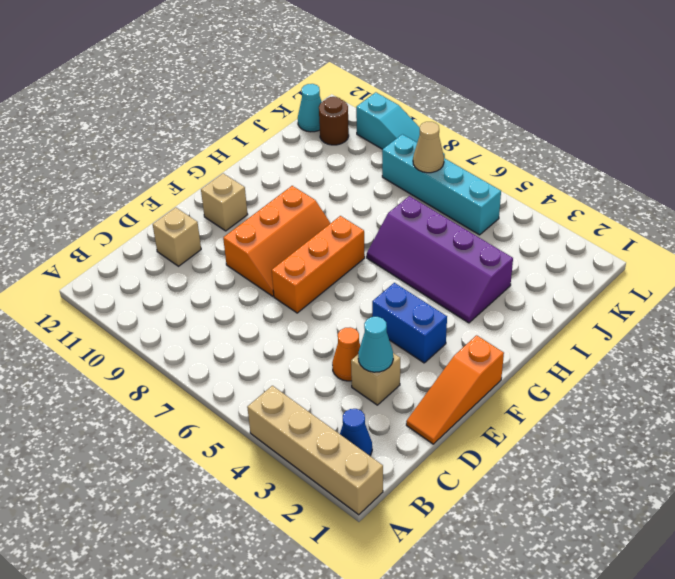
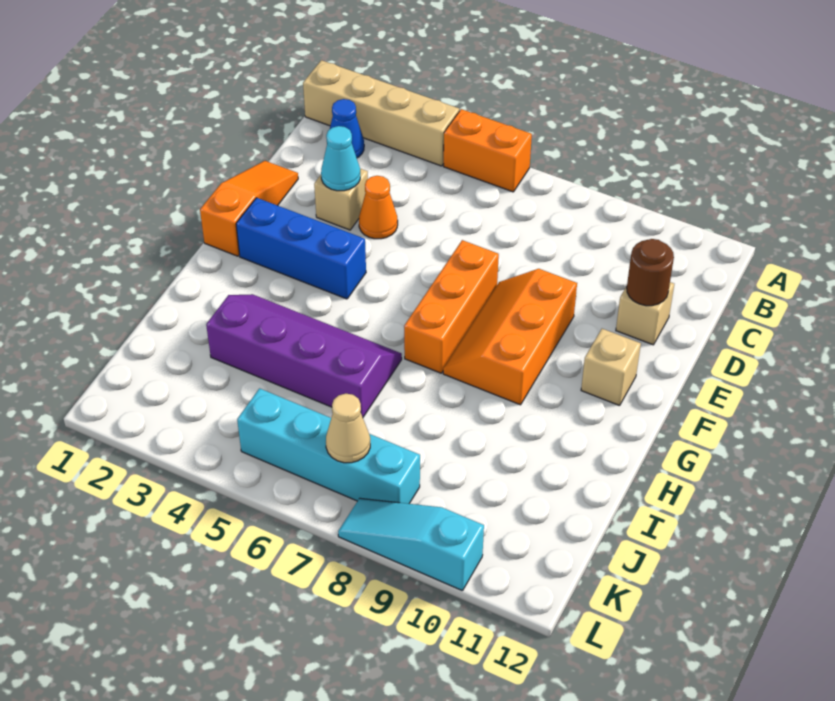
none -> orange brick A5:A6 level 1
blue brick F3:F4 level 1 -> blue brick F2:F4 level 1
brown round brick K11 level 1 -> brown round brick D11 level 2
cyan cone K12 level 1 -> none

